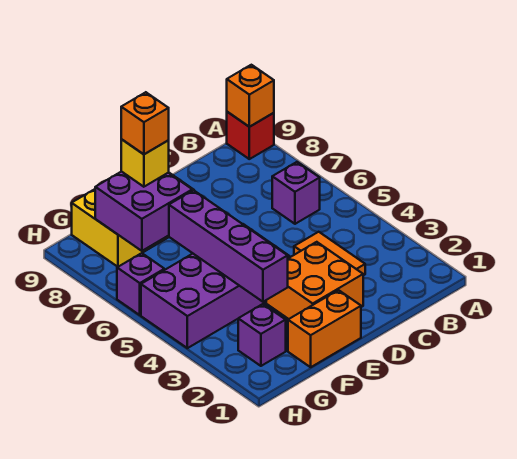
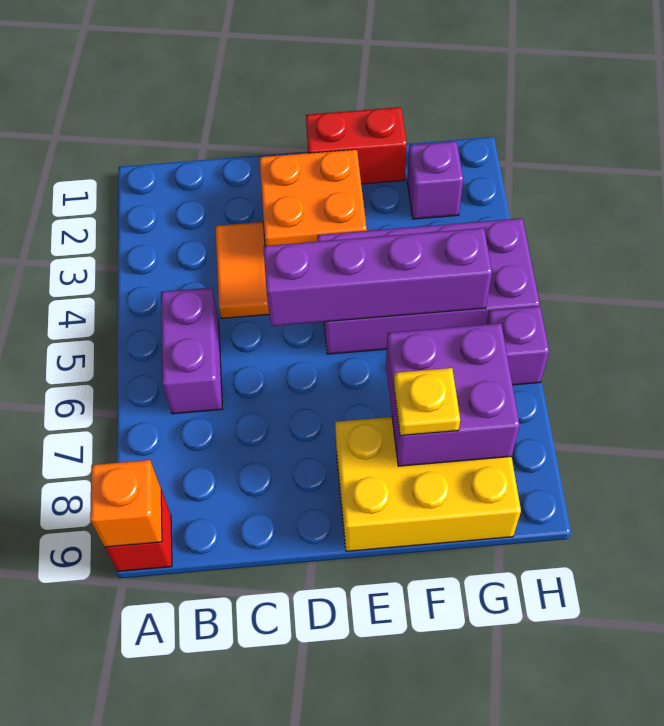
purple brick B6 level 1 -> purple brick B5:B6 level 1
orange brick E1:F1 level 1 -> red brick E1:F1 level 1
purple brick F3:F6 level 2 -> purple brick D5:G5 level 2
yellow brick F8 level 3 -> yellow plate F8 level 3
orange brick F8 level 4 -> none

